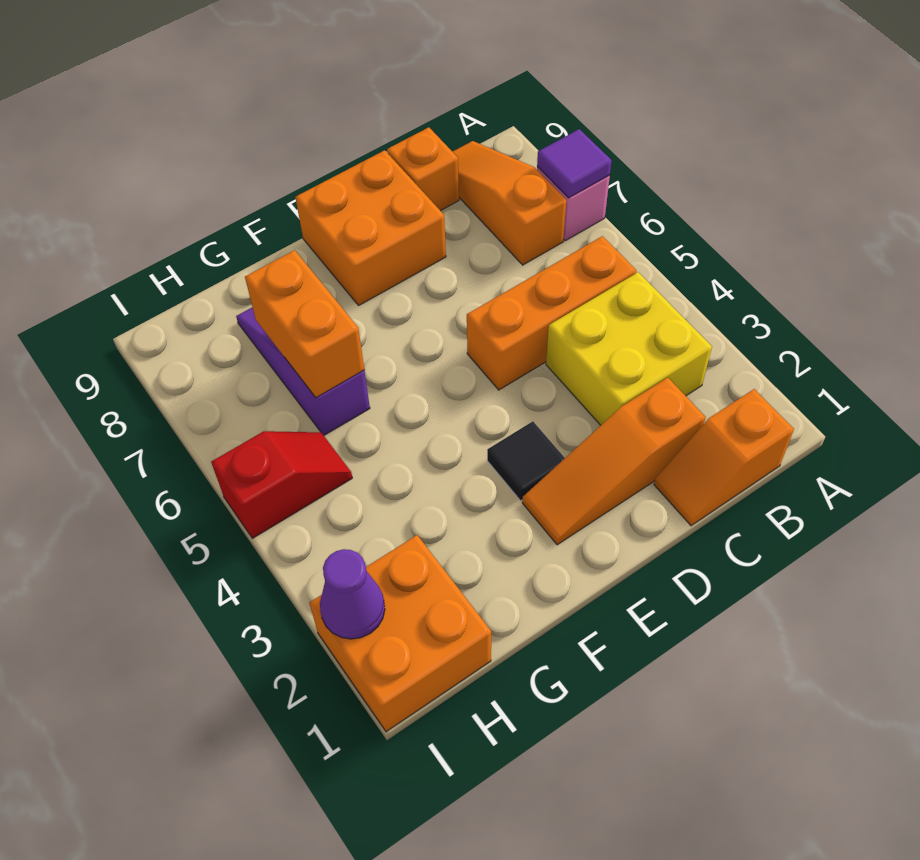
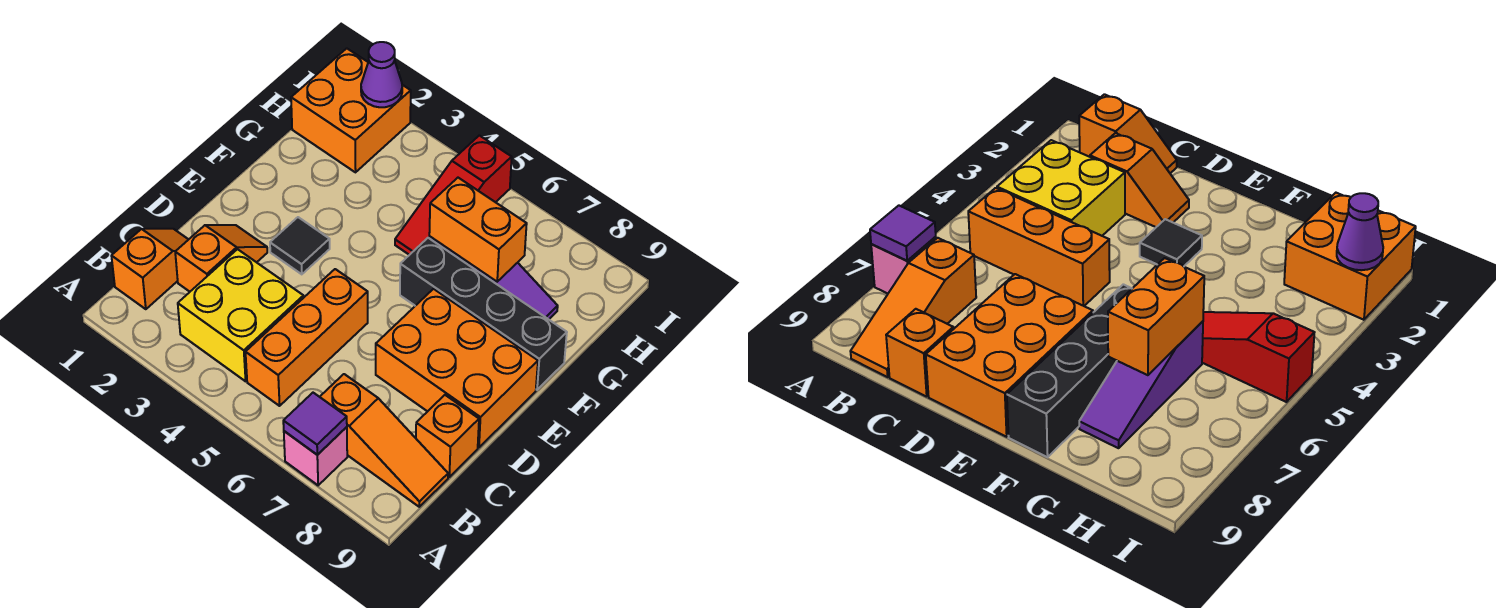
orange slope C2:E2 level 1 top C -> orange slope C2:D2 level 1 top C
orange brick D8:E9 level 1 -> orange brick D7:E9 level 1
none -> black brick F6:F9 level 1
red slope H5:I5 level 1 top I -> red slope G5:I5 level 1 top I

